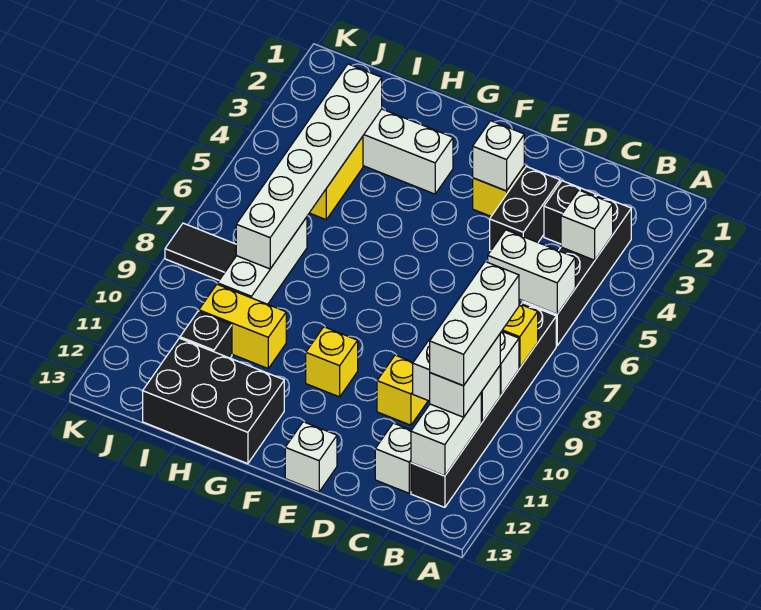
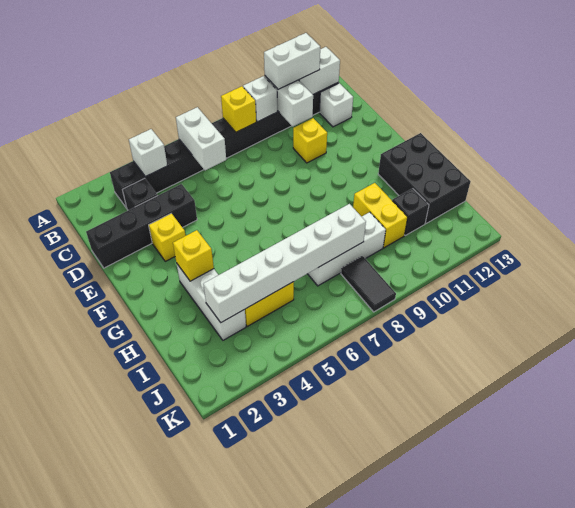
white brick B9:B11 level 4 -> none
black brick D3:D4 level 1 -> black brick D1:D4 level 1
white brick E3 level 2 -> none
white brick E13 level 1 -> none
yellow brick F10 level 1 -> yellow brick G3 level 2

